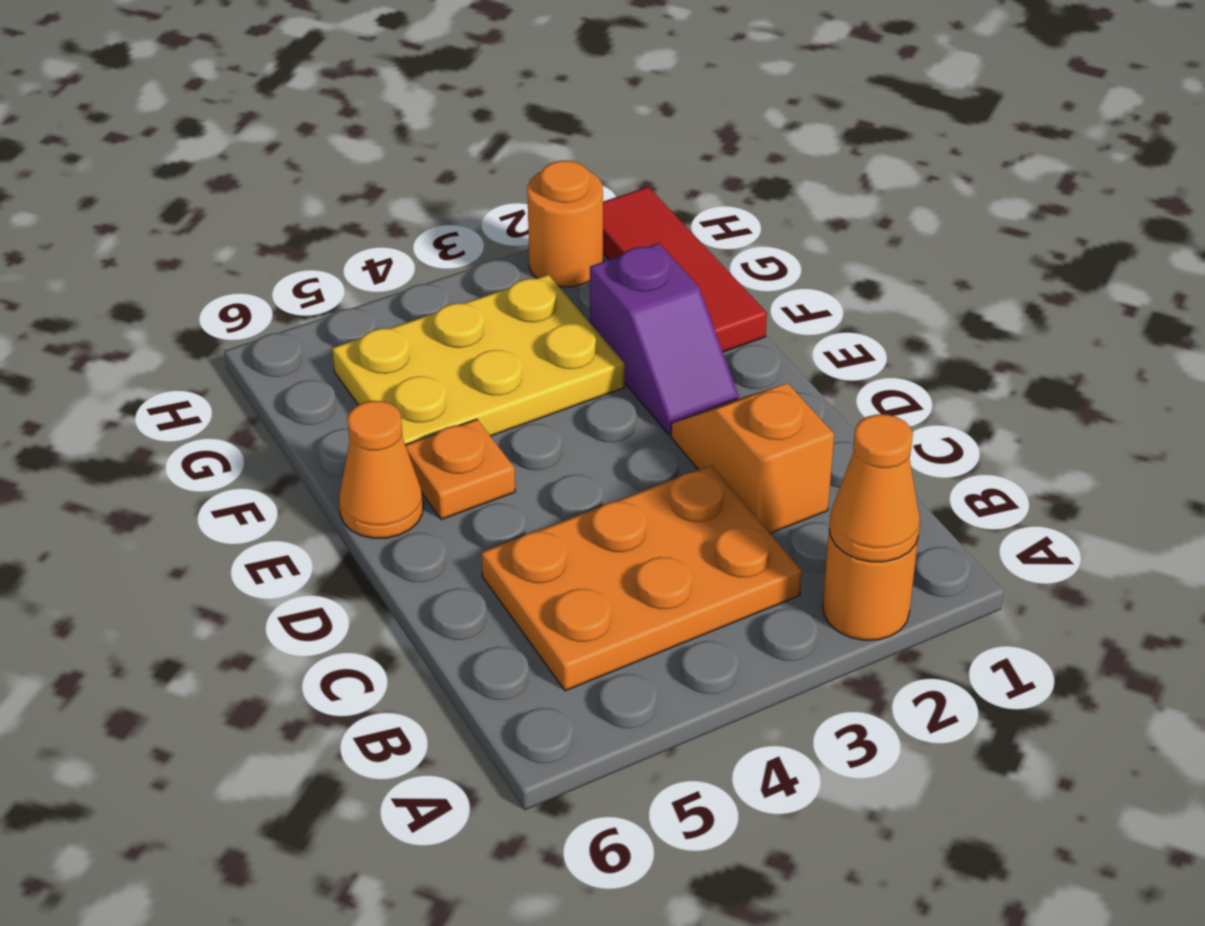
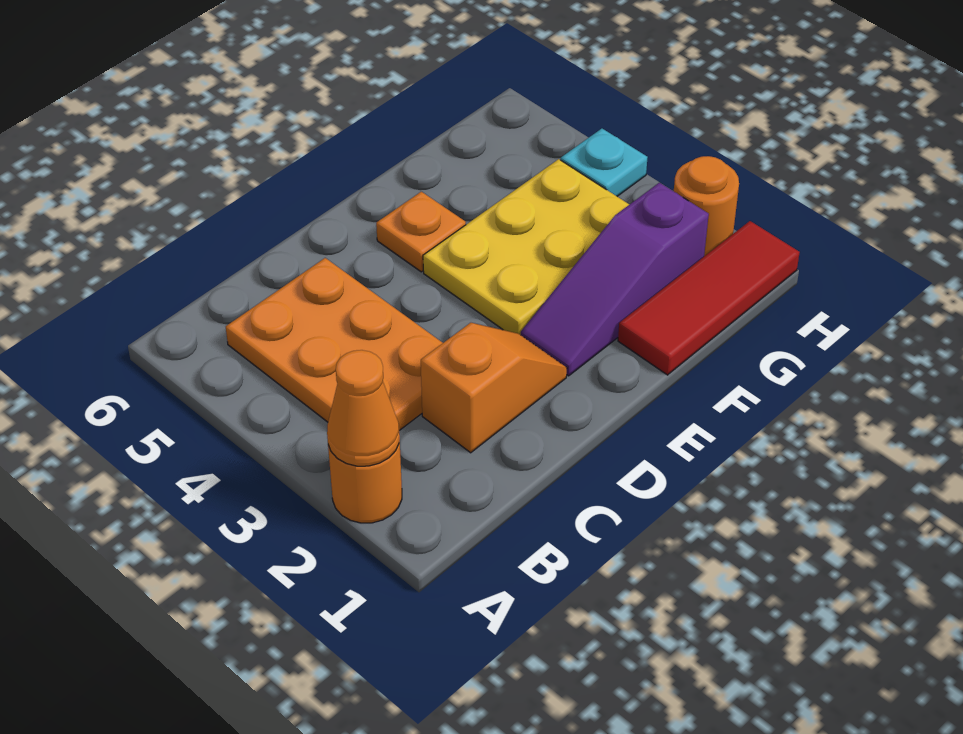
purple slope E2:F2 level 1 top F -> purple slope E2:G2 level 1 top G
orange cone E6 level 1 -> none
yellow plate F3:G5 level 1 -> yellow plate E3:G4 level 1
none -> cyan plate H4 level 1

